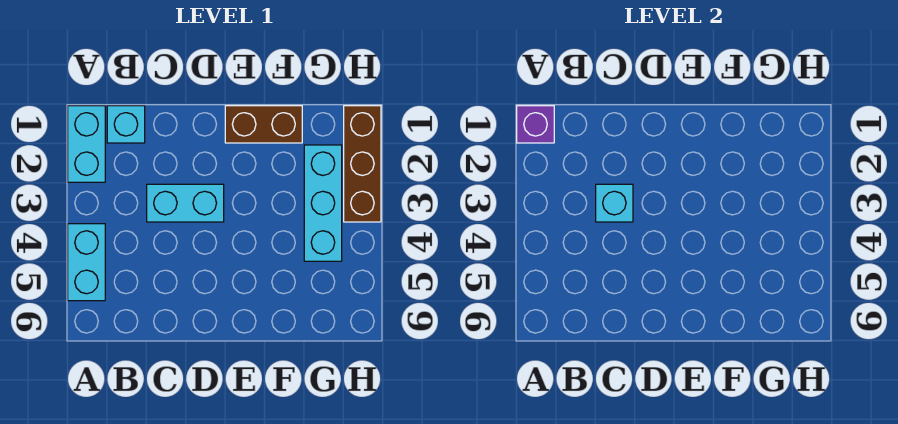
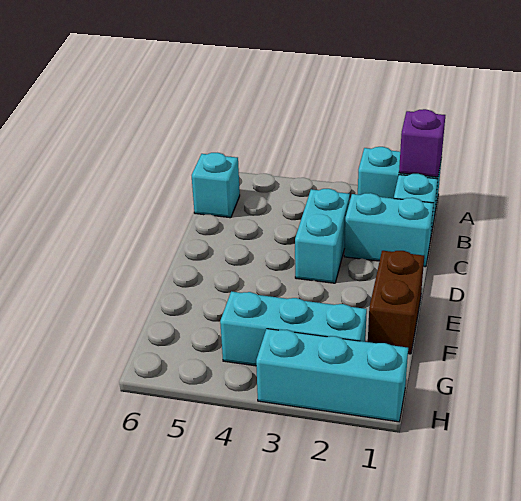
cyan brick A4:A5 level 1 -> cyan brick C1:C2 level 1
cyan brick C3 level 2 -> cyan brick B6 level 1
brown brick H1:H3 level 1 -> cyan brick H1:H3 level 1

